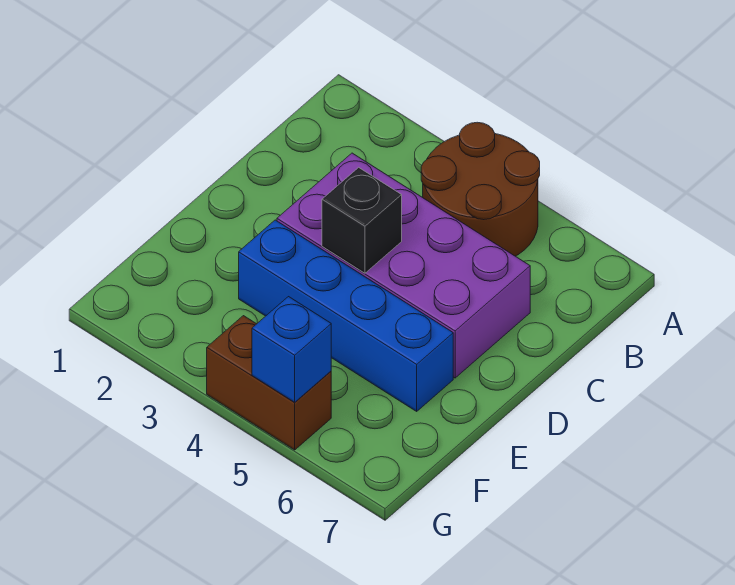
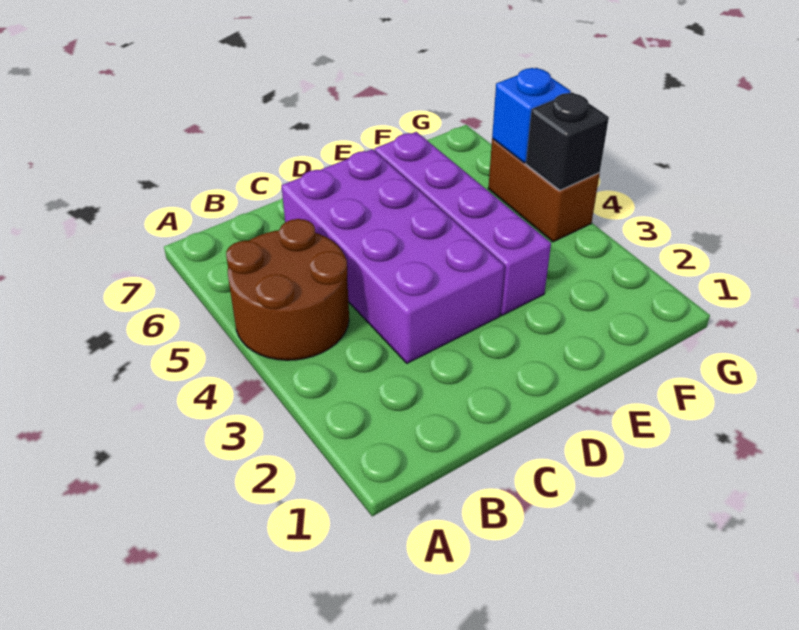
black brick D4 level 2 -> black brick G4 level 2
blue brick E3:E6 level 1 -> purple brick E3:E6 level 1

